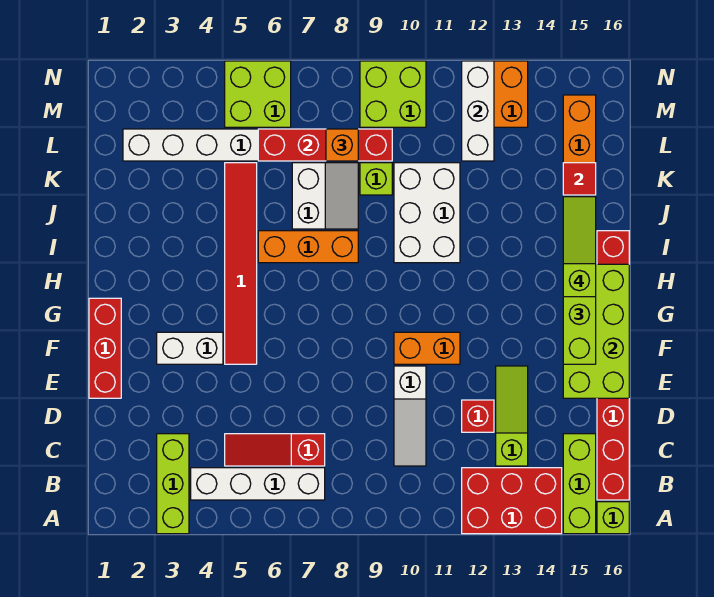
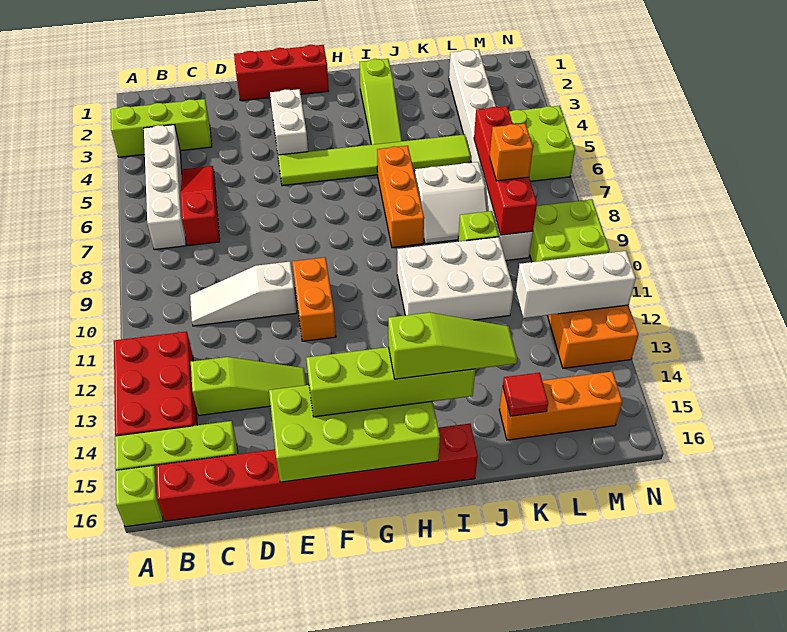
red brick D12 level 1 -> none
red tile F5:K5 level 1 -> lime tile F5:K5 level 1
none -> lime slope I2:I4 level 1 top 2

